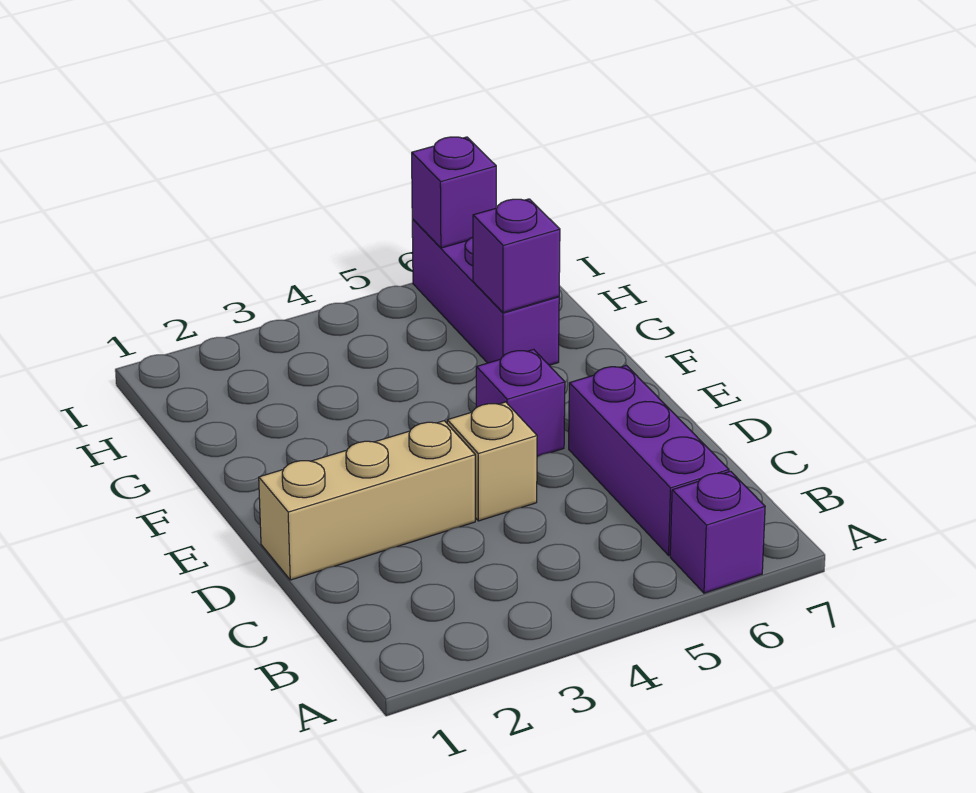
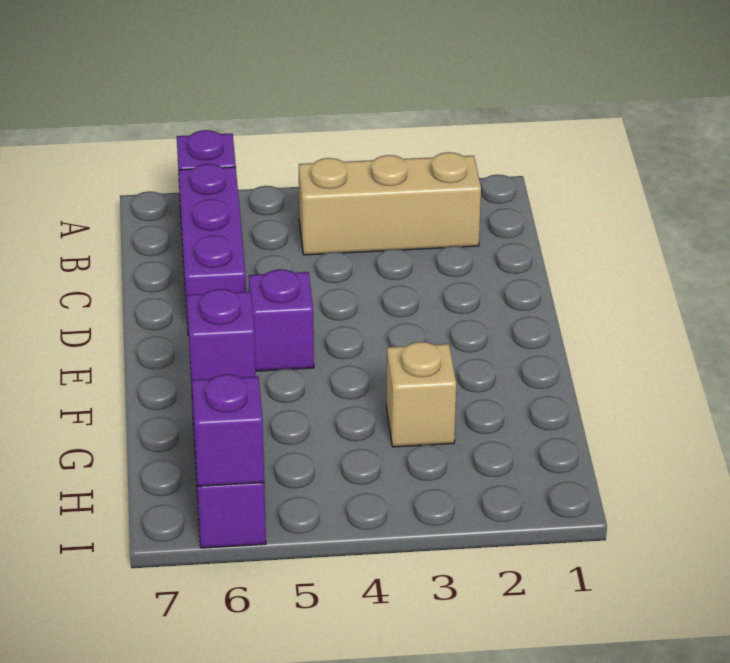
tan brick D1:D3 level 1 -> tan brick B2:B4 level 1
tan brick D4 level 1 -> tan brick G3 level 1

